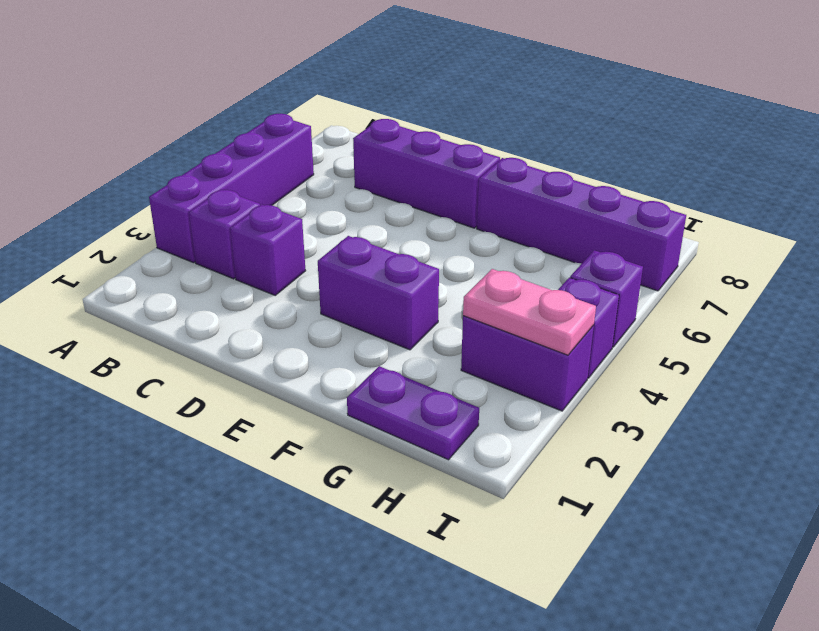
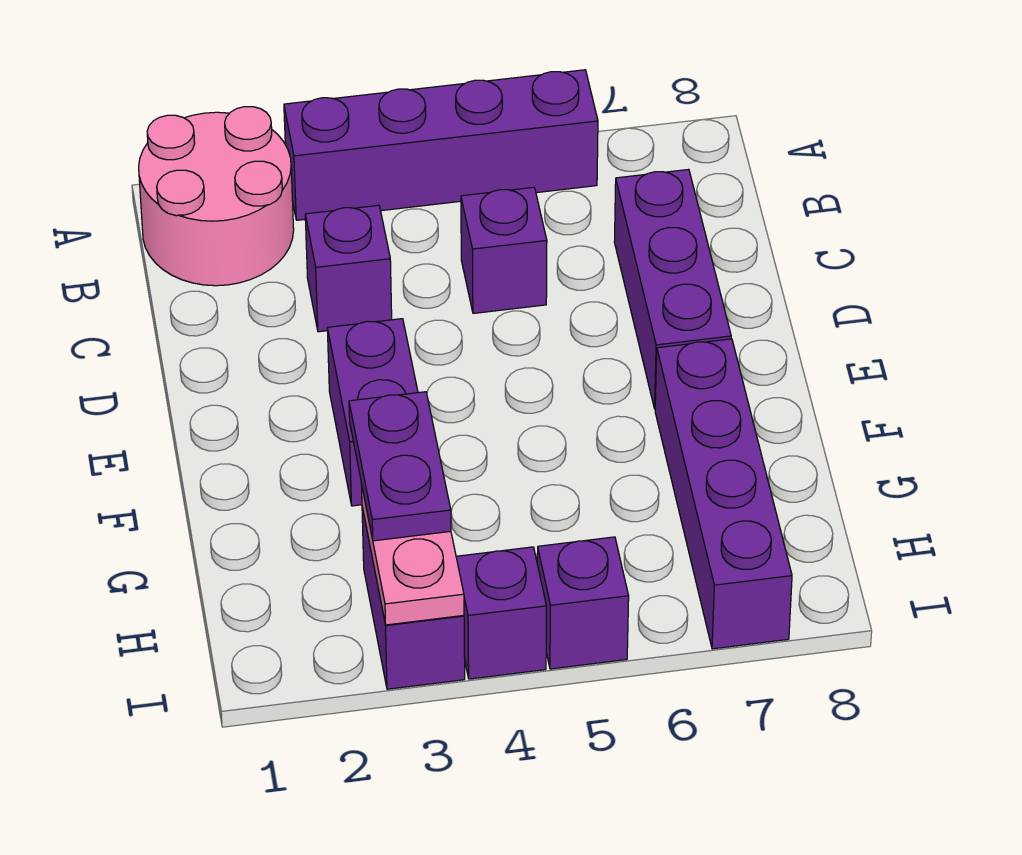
none -> pink round brick A1:B2 level 1
purple brick B3 level 1 -> purple brick C5 level 1
purple plate G1:H1 level 1 -> purple plate G3:H3 level 3

